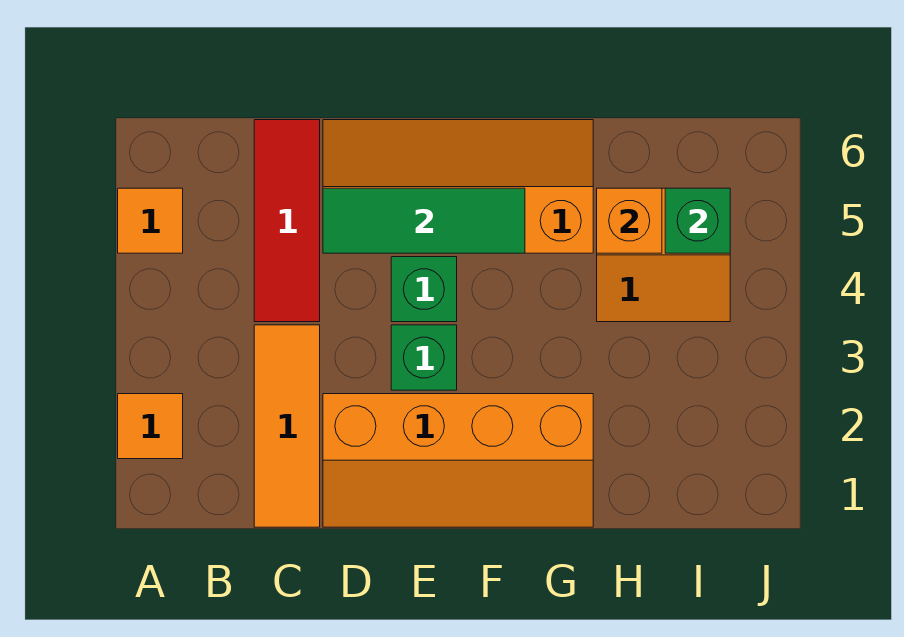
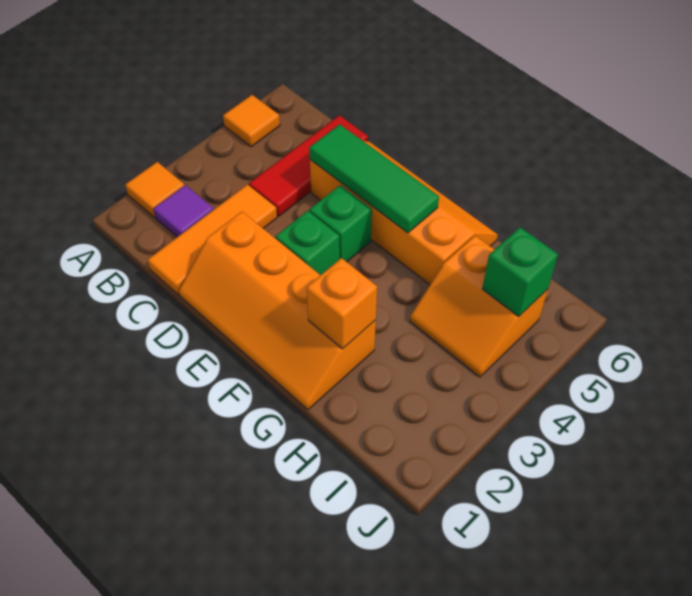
none -> purple tile B2 level 1
orange brick H5 level 2 -> orange brick G2 level 2

